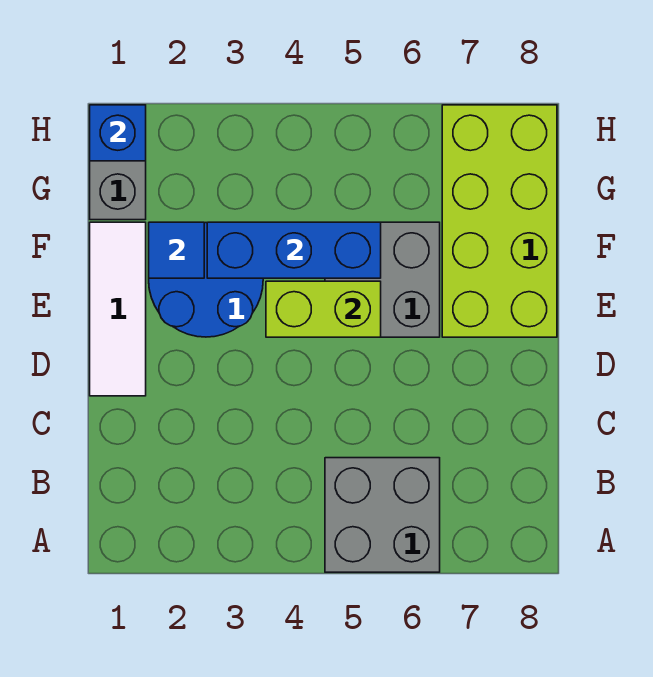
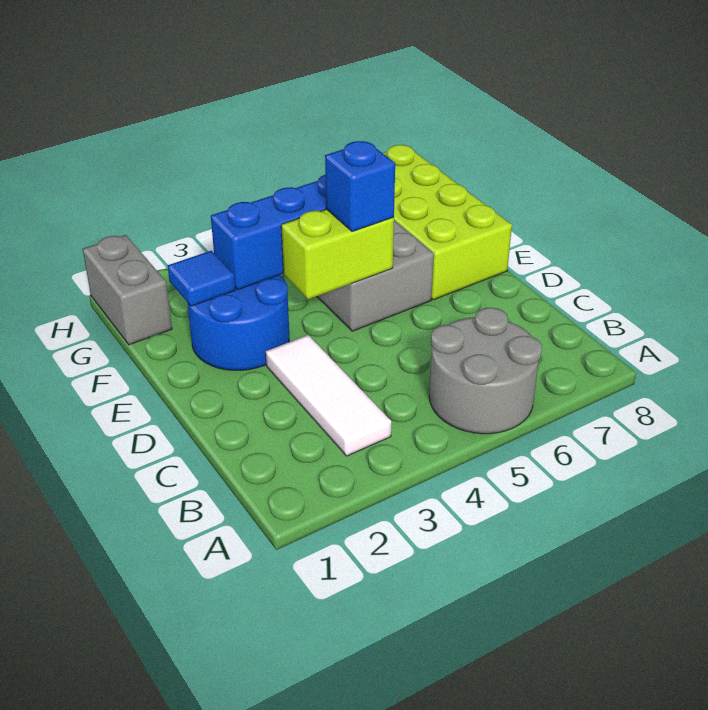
grey brick A5:B6 level 1 -> grey round brick A5:B6 level 1
white tile D1:F1 level 1 -> white tile B3:D3 level 1
blue brick H1 level 2 -> blue brick E5 level 3

